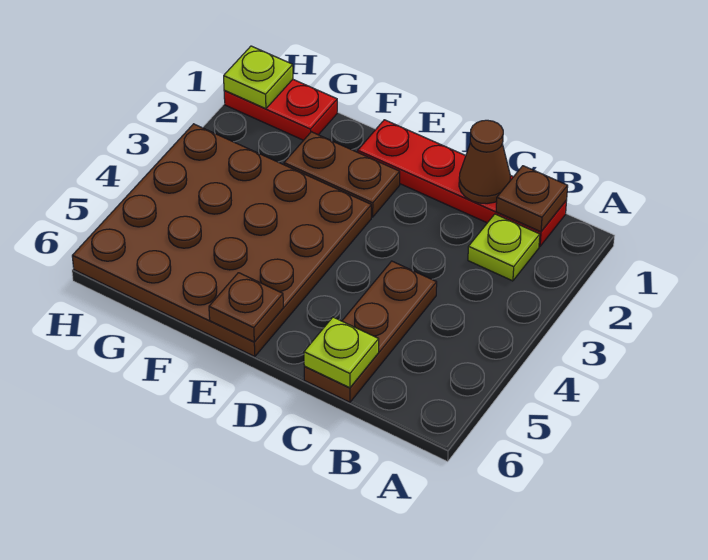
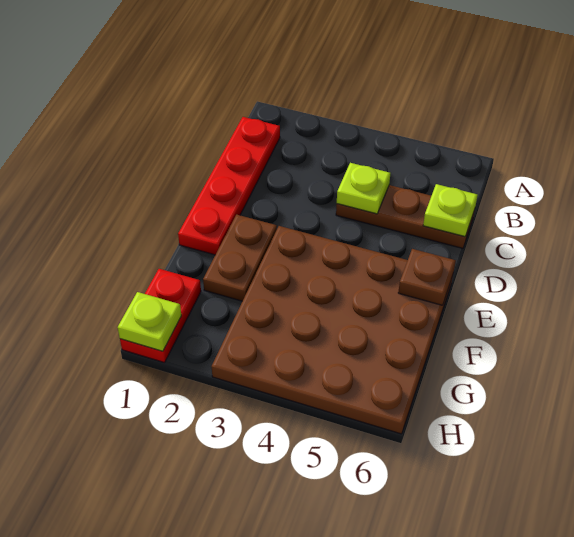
brown plate B1 level 2 -> none
lime plate B2 level 1 -> lime plate C4 level 2
brown cone C1 level 2 -> none

